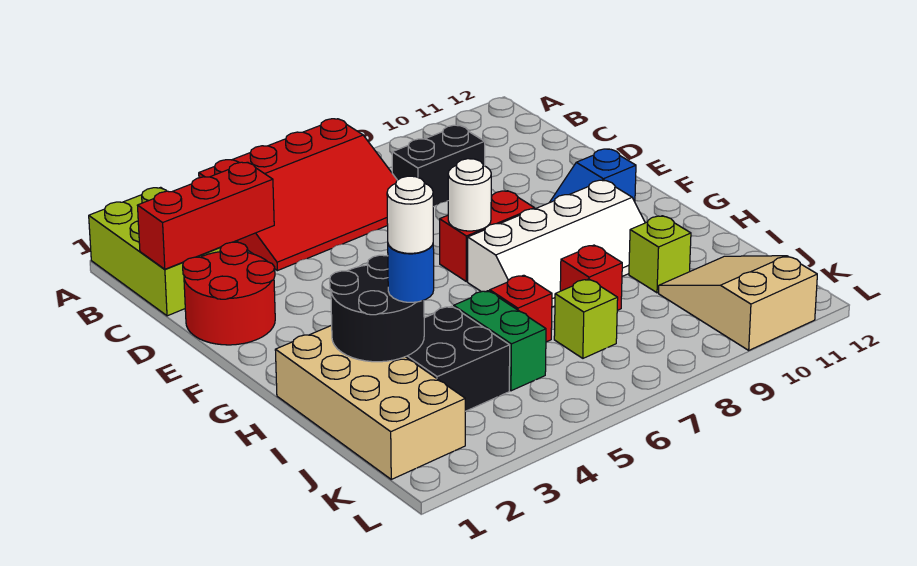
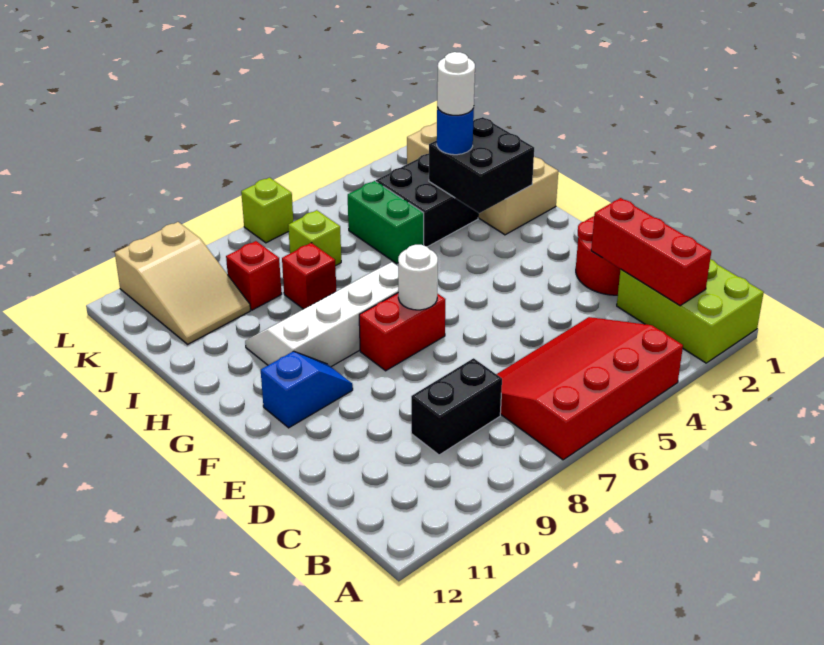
red brick C1:C3 level 2 -> red brick B2:D2 level 2
black round brick H2:I3 level 2 -> black brick H2:I3 level 2
red brick I6 level 1 -> red brick J9 level 1
lime brick I10 level 1 -> lime brick L7 level 1

